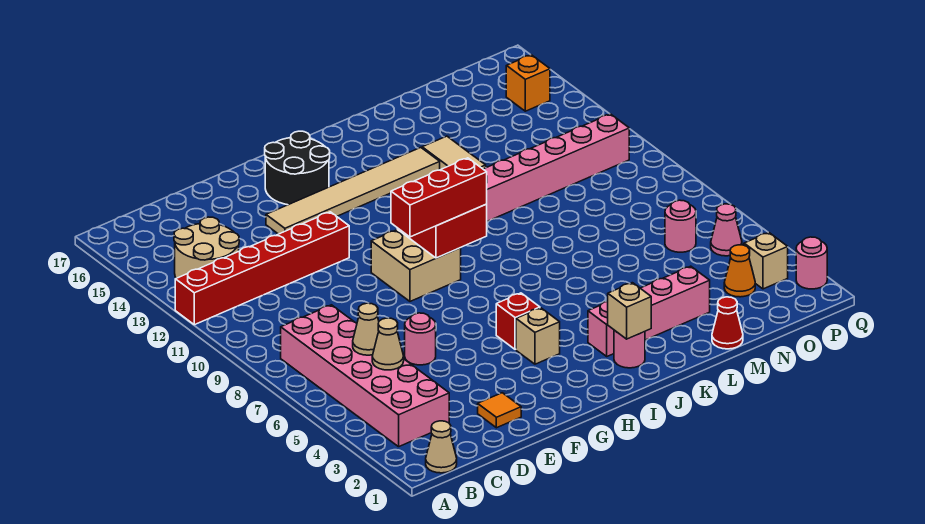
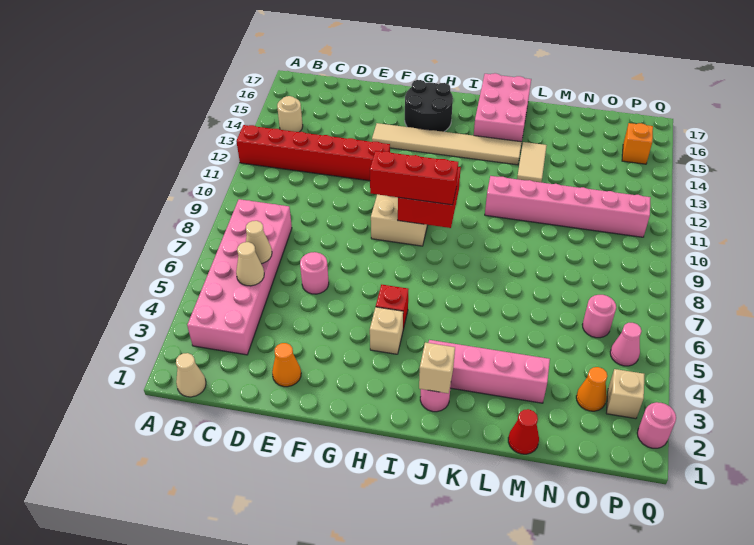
tan round brick B13:C14 level 1 -> tan round brick B14 level 1
orange tile E2 level 1 -> orange cone E2 level 1
none -> pink brick J15:K17 level 1

